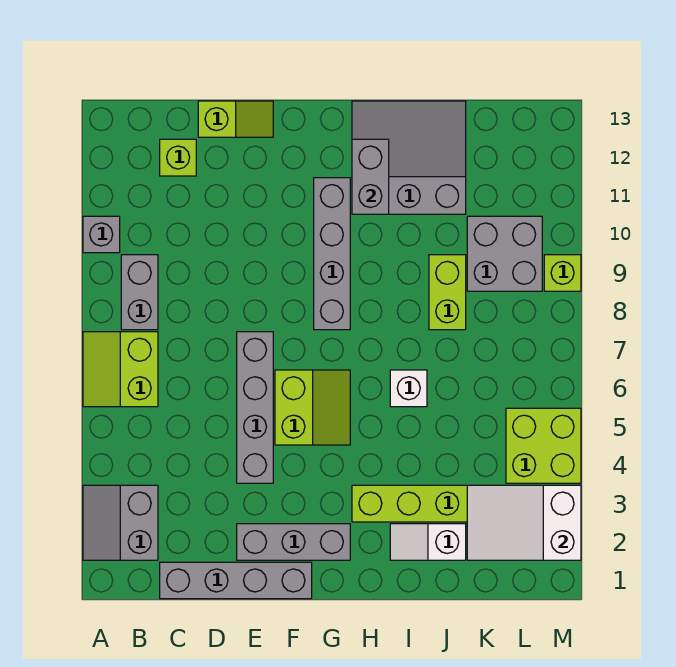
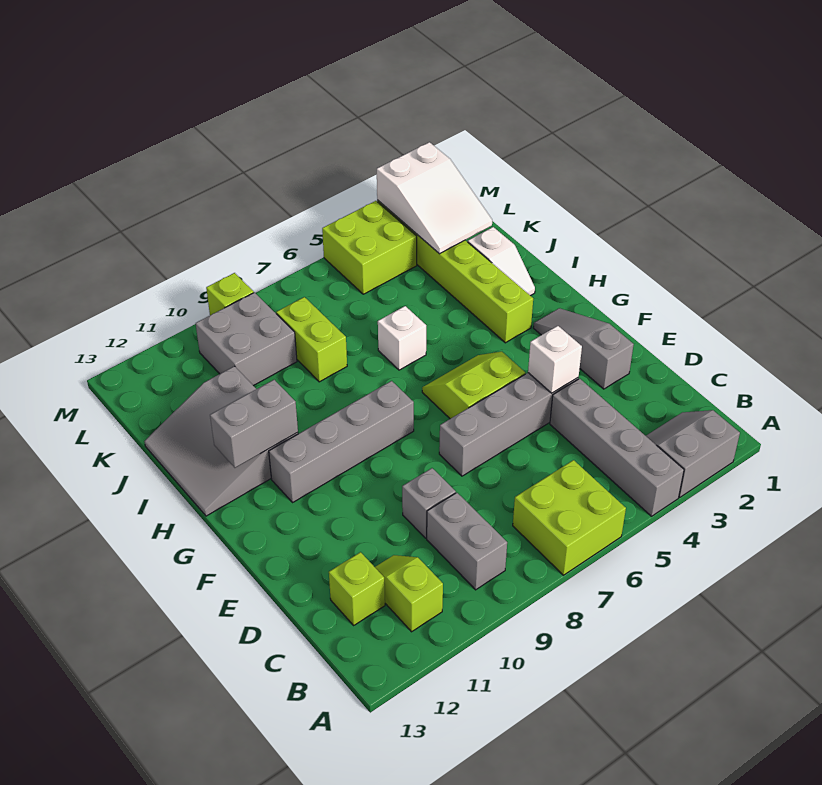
grey slope A2:B3 level 1 top B -> grey slope A2:B3 level 1 top A
lime slope A6:B7 level 1 top B -> lime brick A6:B7 level 1
grey brick A10 level 1 -> grey brick D9 level 1
grey brick B8:B9 level 1 -> grey brick B9:C9 level 1
grey brick C1:F1 level 1 -> grey brick A4:D4 level 1
lime slope D13:E13 level 1 top D -> lime slope B11:C11 level 1 top B
grey brick E2:G2 level 1 -> grey slope E2:G2 level 1 top E
none -> white brick E4 level 2
lime brick J8:J9 level 1 -> lime brick J8:K8 level 1

